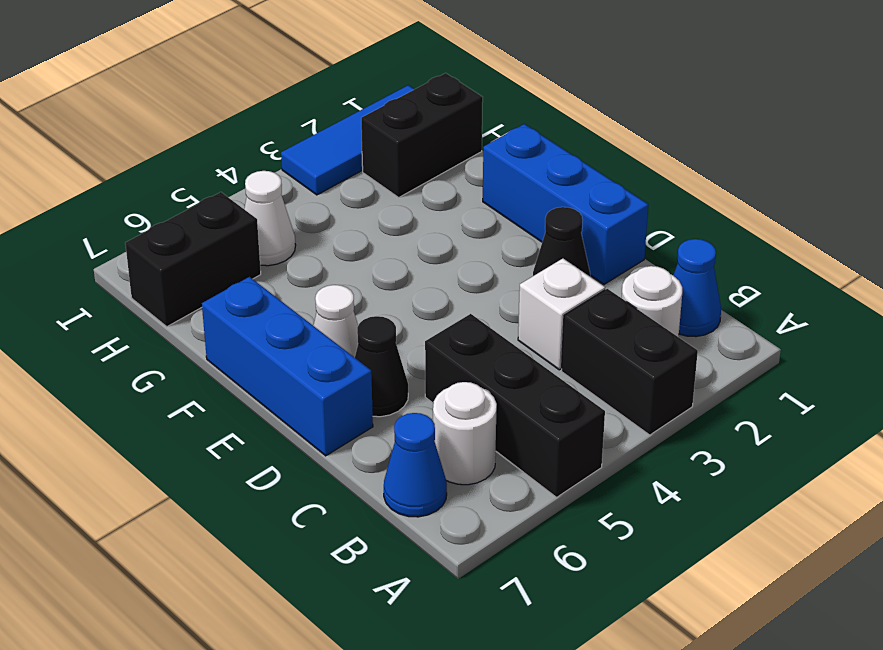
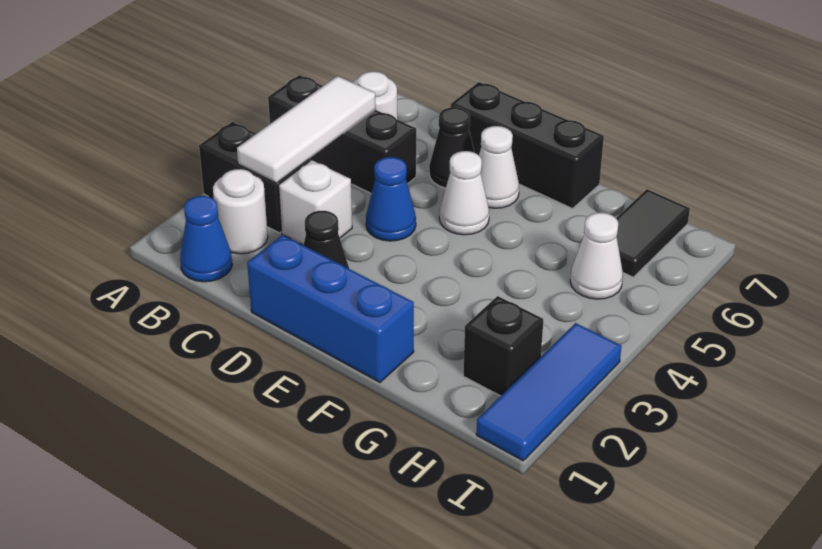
none -> white tile B3:B5 level 2
blue cone B7 level 1 -> blue cone D4 level 1
blue brick D7:F7 level 1 -> black brick D7:F7 level 1
none -> white cone E5 level 1
black brick H1:H2 level 1 -> black brick H2 level 1
black brick H6:H7 level 1 -> black tile H6:H7 level 1

